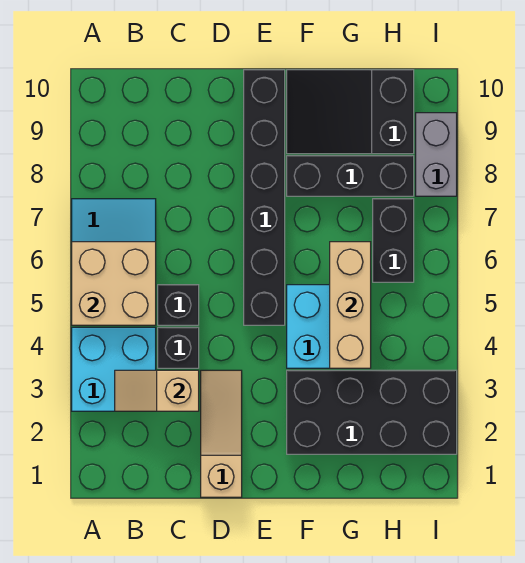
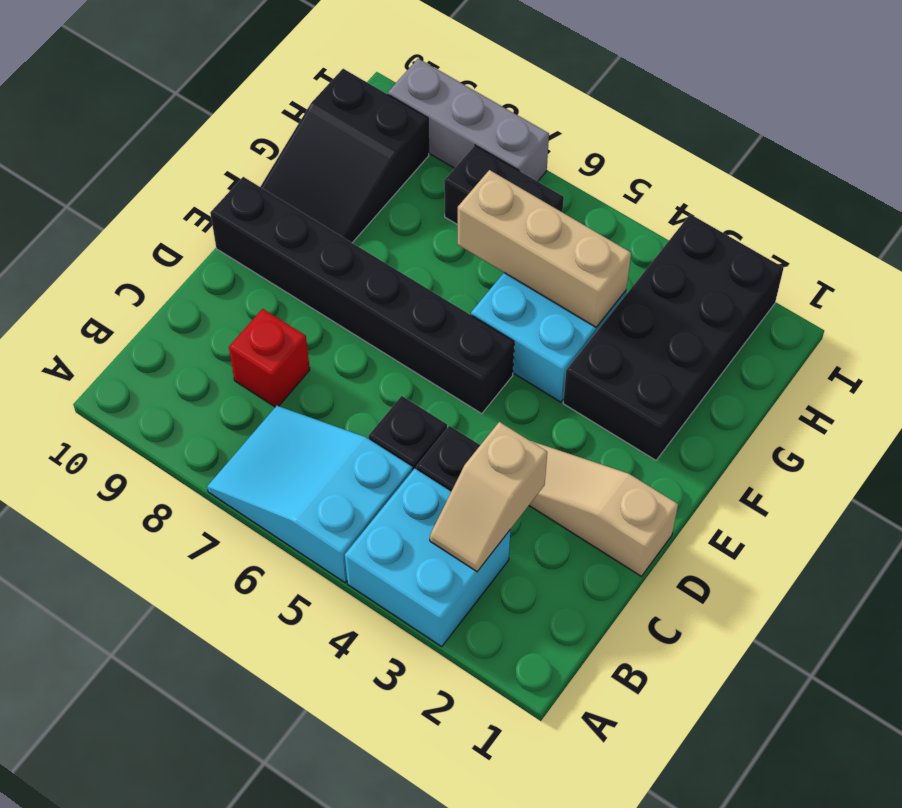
tan brick A5:B6 level 2 -> none
none -> red brick C8 level 1
black brick F8:H8 level 1 -> none
grey brick I8:I9 level 1 -> grey brick I7:I9 level 1

